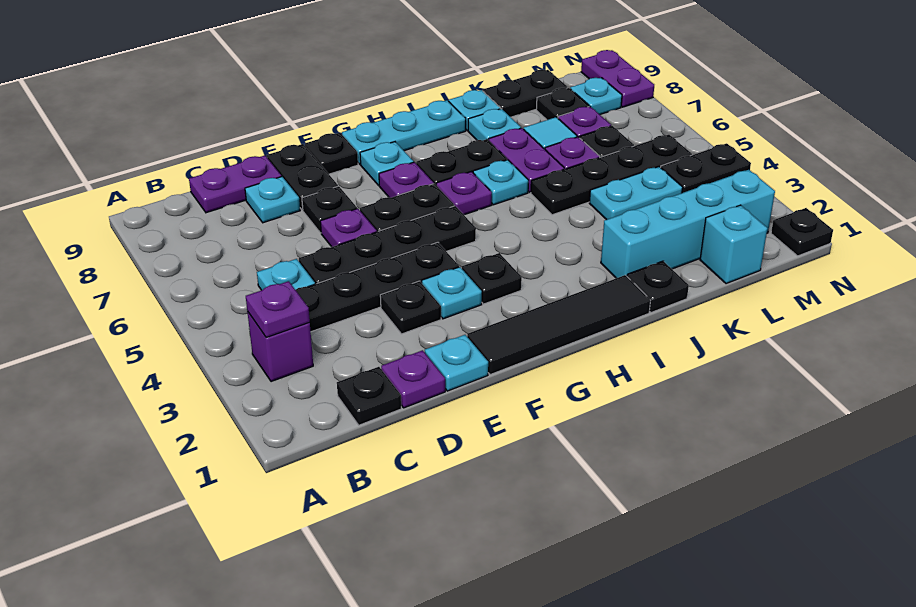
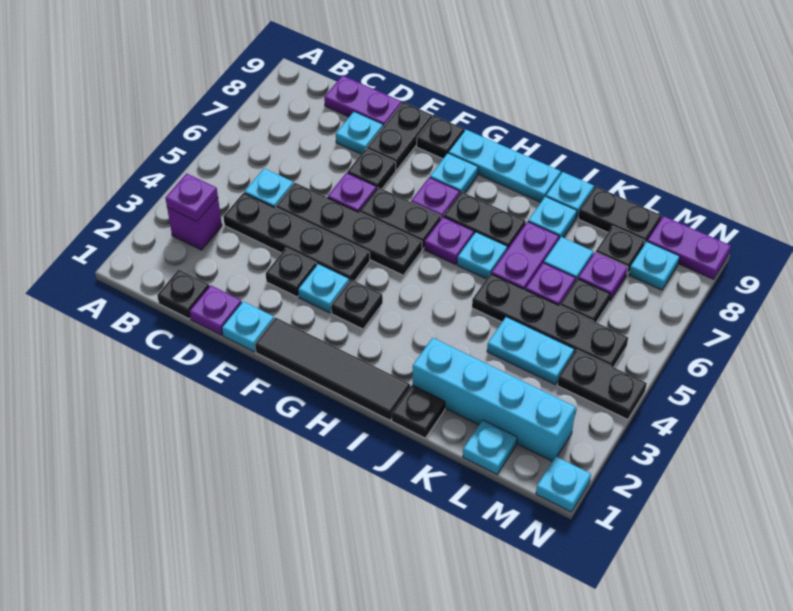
cyan brick L1 level 1 -> cyan plate L1 level 1
black plate N1 level 1 -> cyan plate N1 level 1
purple plate N8:N9 level 1 -> purple plate M9:N9 level 1

